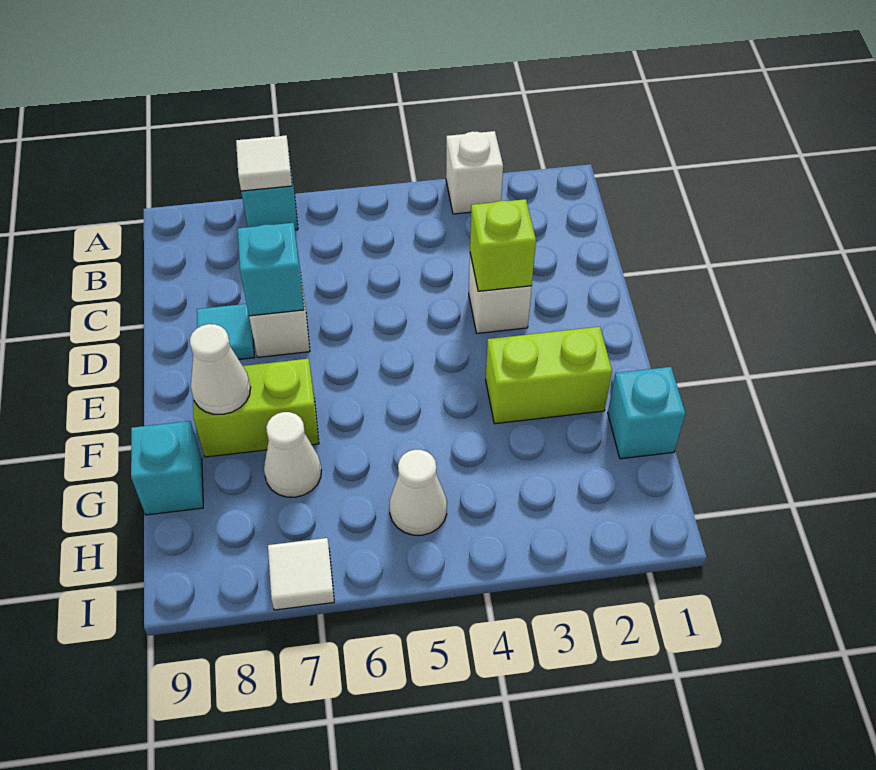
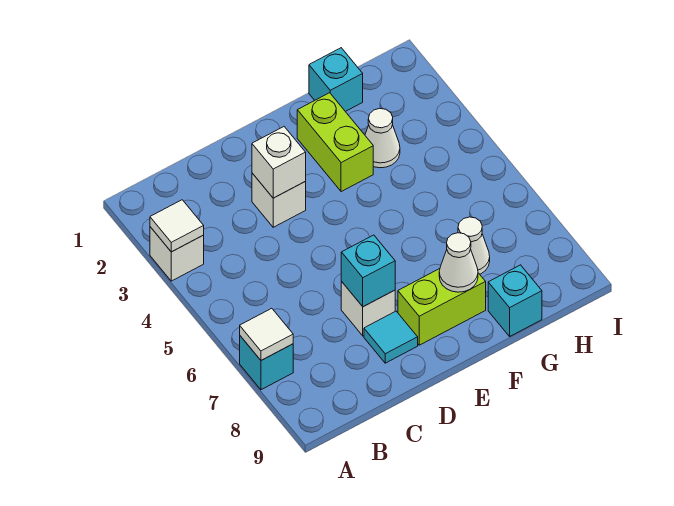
lime brick D3 level 2 -> white brick D3 level 2
lime brick F7:F8 level 1 -> lime brick E8:F8 level 1
white cone H5 level 1 -> white cone G3 level 1
white tile I7 level 1 -> white tile A3 level 2

